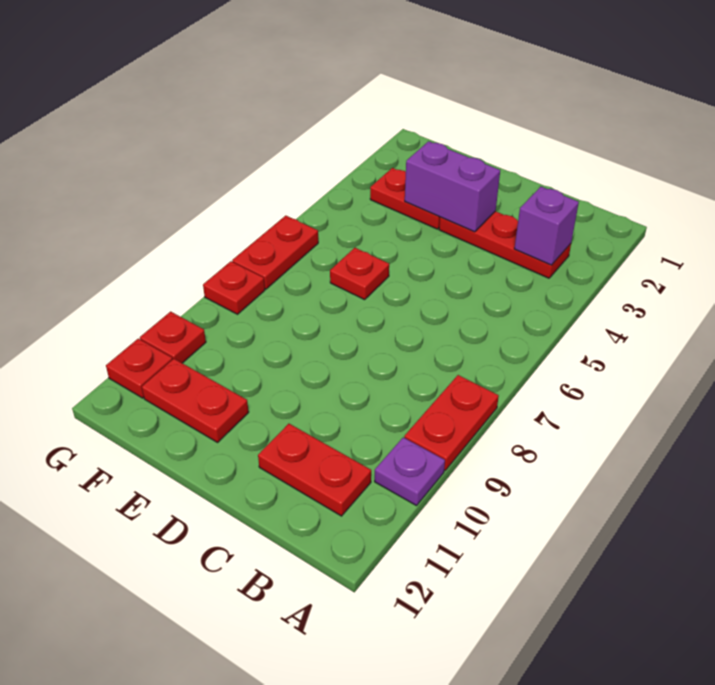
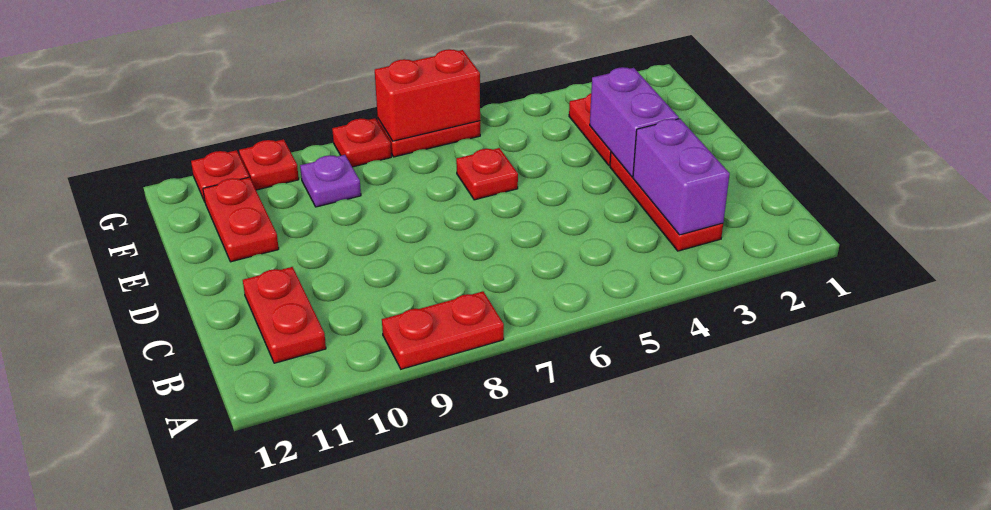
purple plate A10 level 1 -> purple plate F9 level 1
purple brick B3 level 2 -> purple brick B3:C3 level 2
none -> red brick G6:G7 level 2

